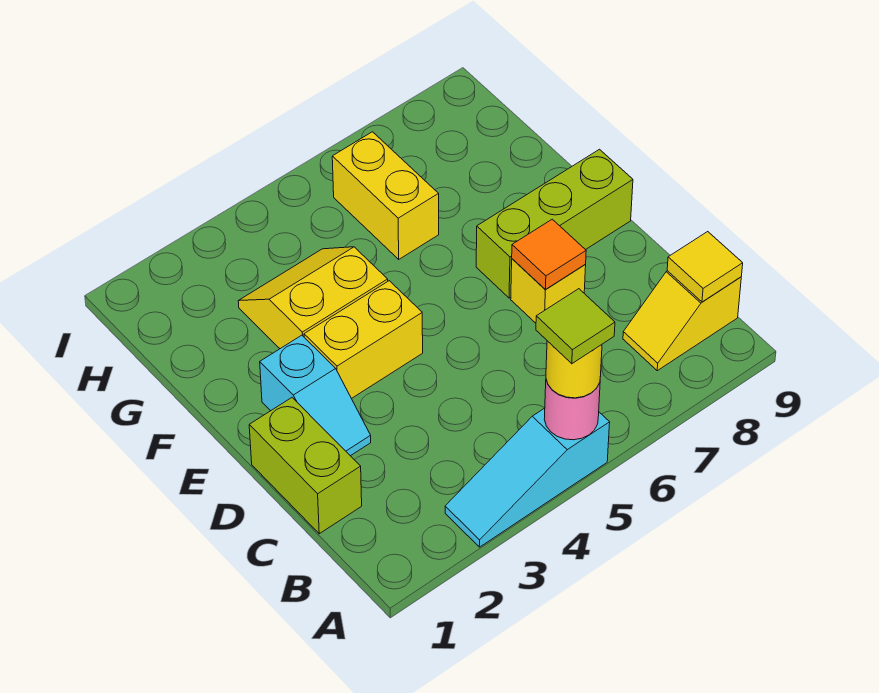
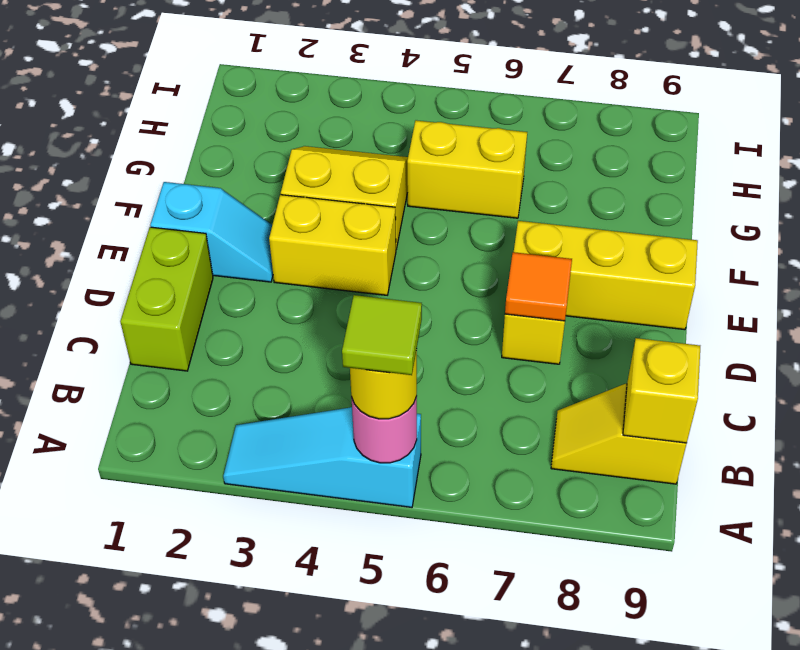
yellow tile B9 level 2 -> yellow brick B9 level 2
cyan slope D2:E2 level 1 top E -> cyan slope E1:E2 level 1 top 1
lime brick E7:E9 level 1 -> yellow brick E7:E9 level 1
yellow brick G6:H6 level 1 -> yellow brick G5:G6 level 1

